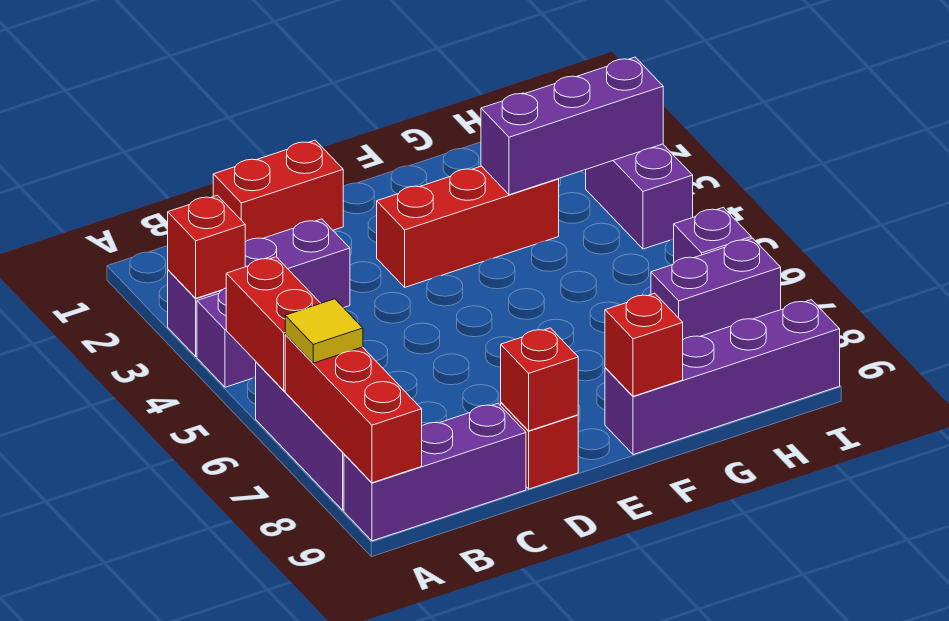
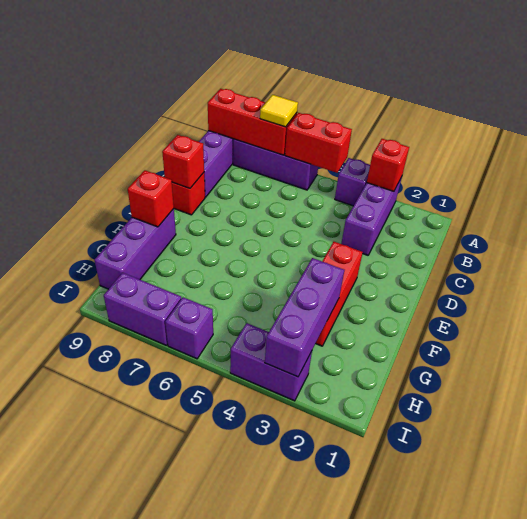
red brick C1:D1 level 1 -> none
purple brick F9:I9 level 1 -> purple brick F9:H9 level 1
purple brick H7:I7 level 1 -> purple brick I7:I8 level 1

